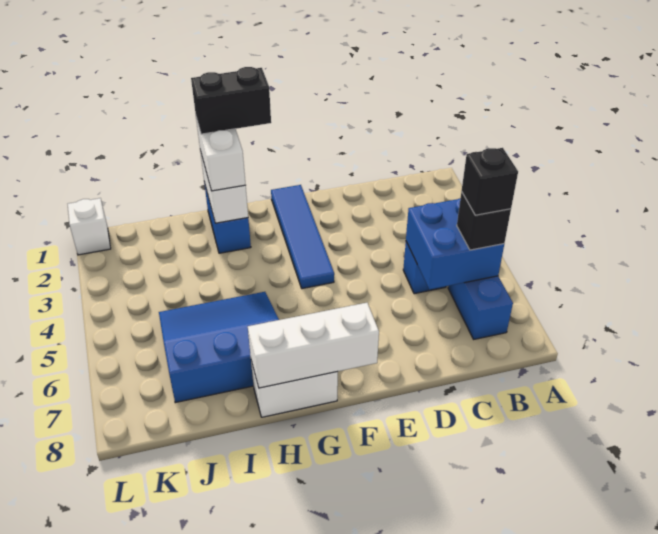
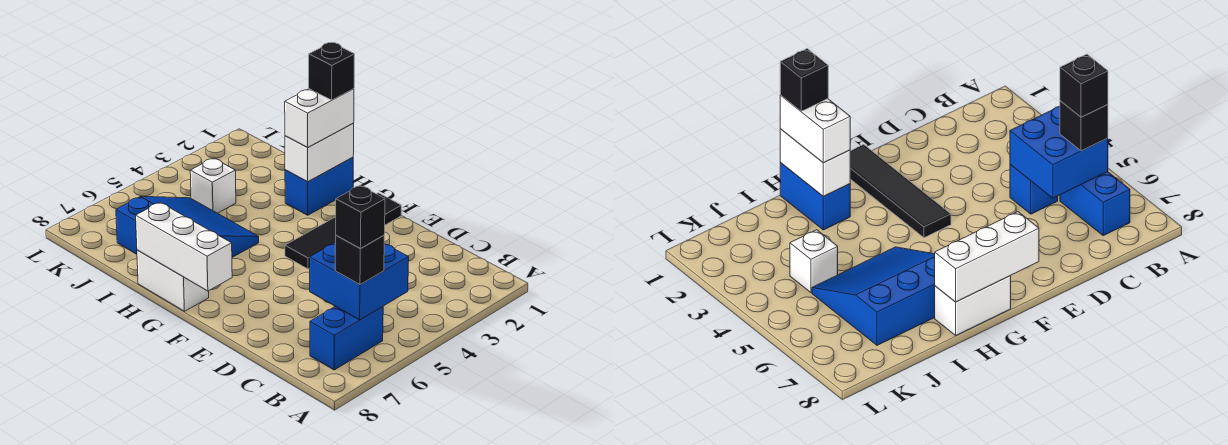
blue tile F1:F4 level 1 -> black tile F1:F4 level 1
black brick G1:H1 level 4 -> black brick H1 level 4
white brick L1 level 1 -> white brick J4 level 1

